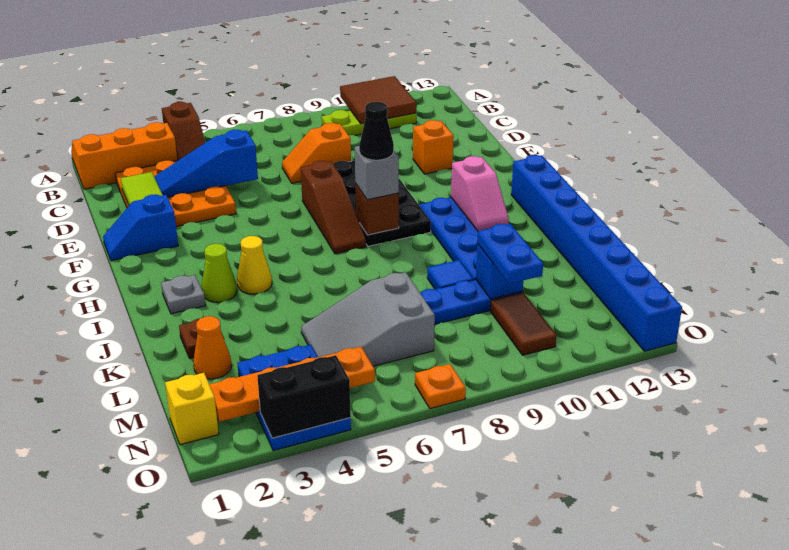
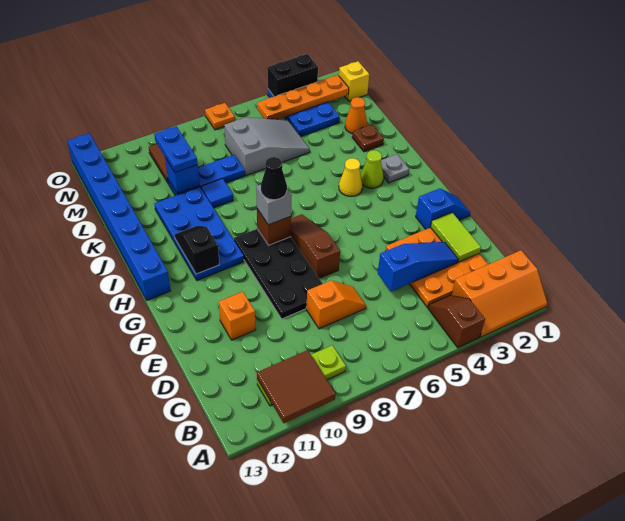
pink slope H11:I11 level 2 top H -> black slope H11:I11 level 2 top H

